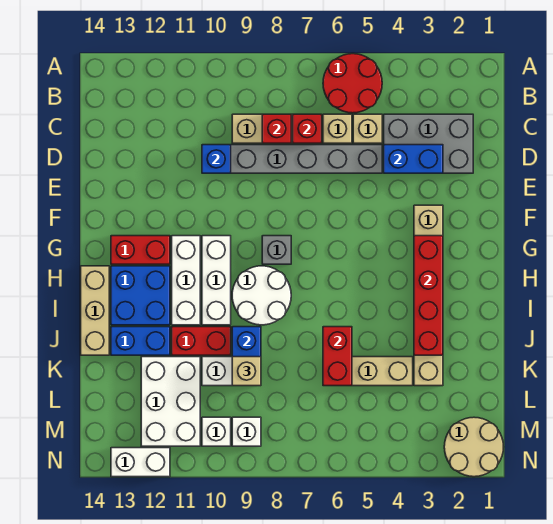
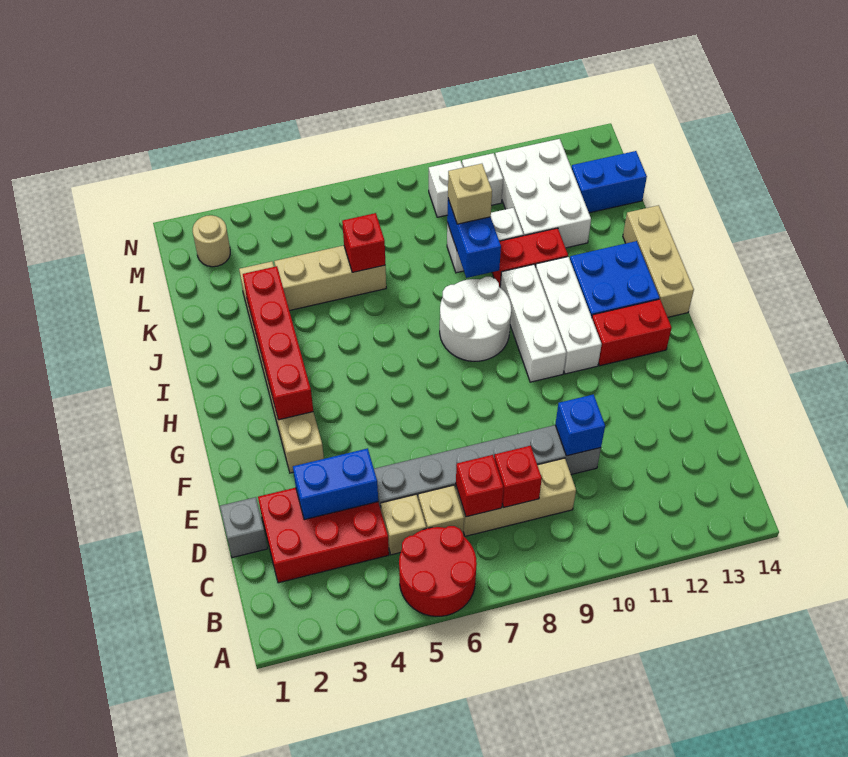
grey brick C2:D4 level 1 -> red brick C2:D4 level 1
grey brick G8 level 1 -> grey brick D1 level 1
red brick J6:K6 level 2 -> red brick K6 level 2
blue brick J12:J13 level 1 -> blue brick L13:L14 level 1
tan round brick M1:N2 level 1 -> tan round brick M2 level 1
white brick N12:N13 level 1 -> none

